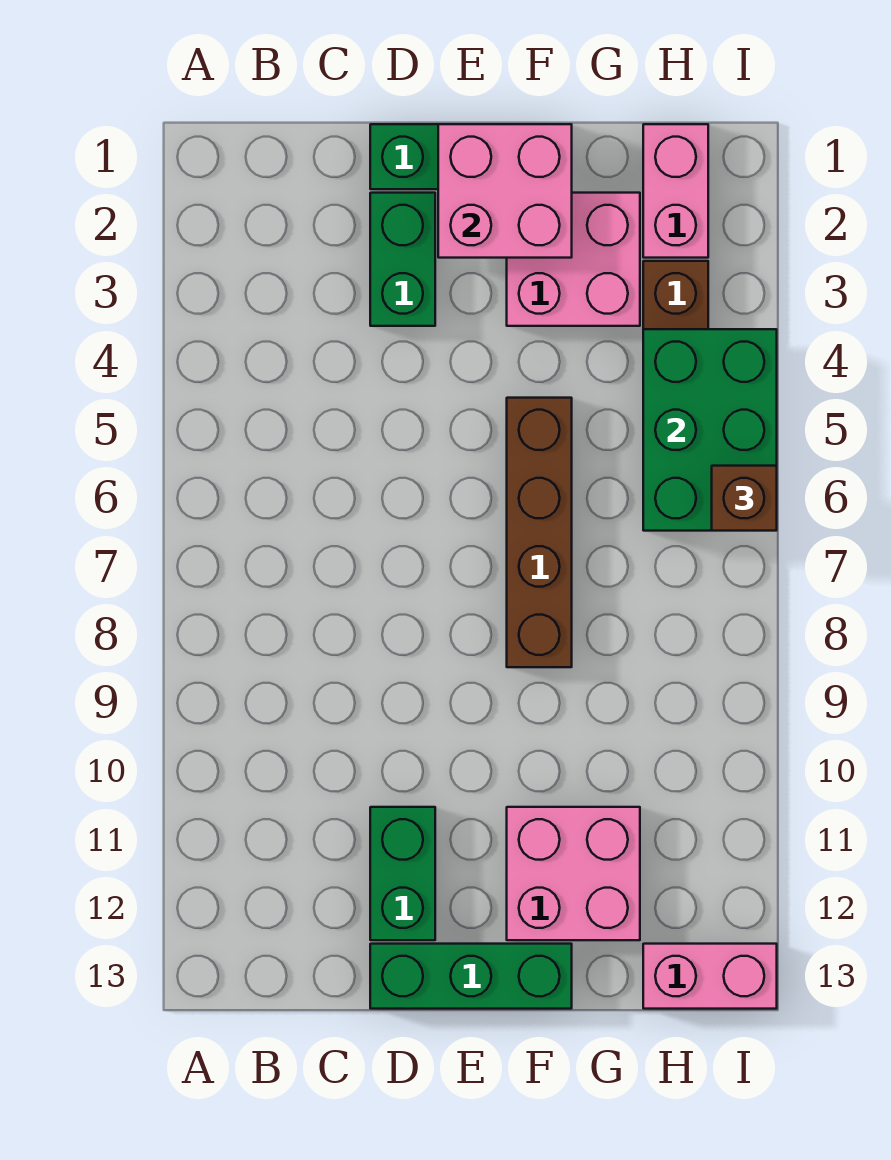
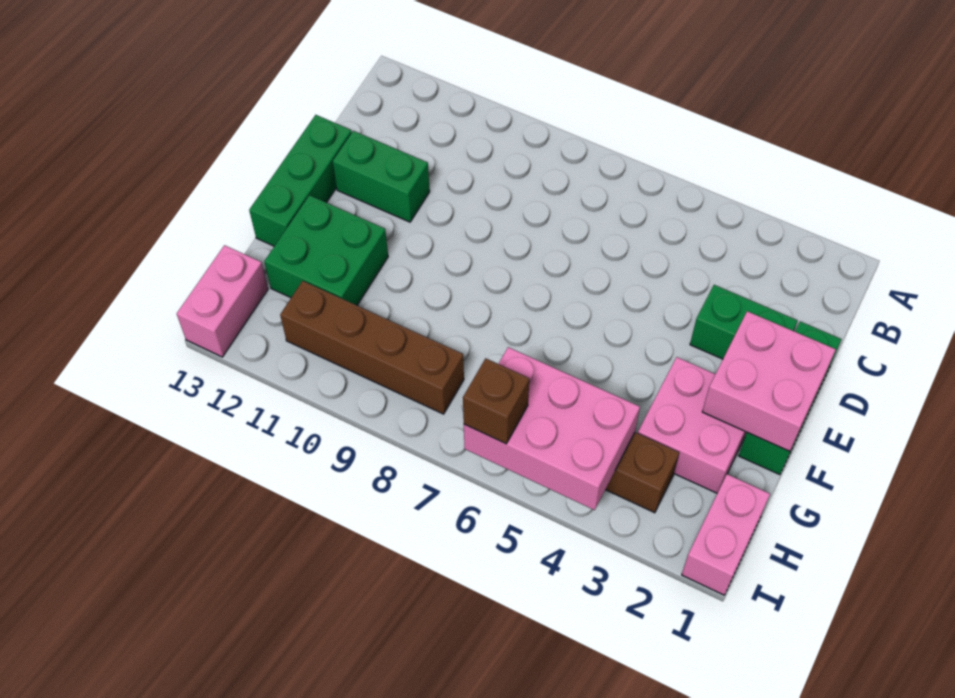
brown brick F5:F8 level 1 -> brown brick H8:H11 level 1
pink brick F11:G12 level 1 -> green brick F11:G12 level 1
pink brick H1:H2 level 1 -> pink brick H1:I1 level 1
green brick H4:I6 level 2 -> pink brick H4:I6 level 2

